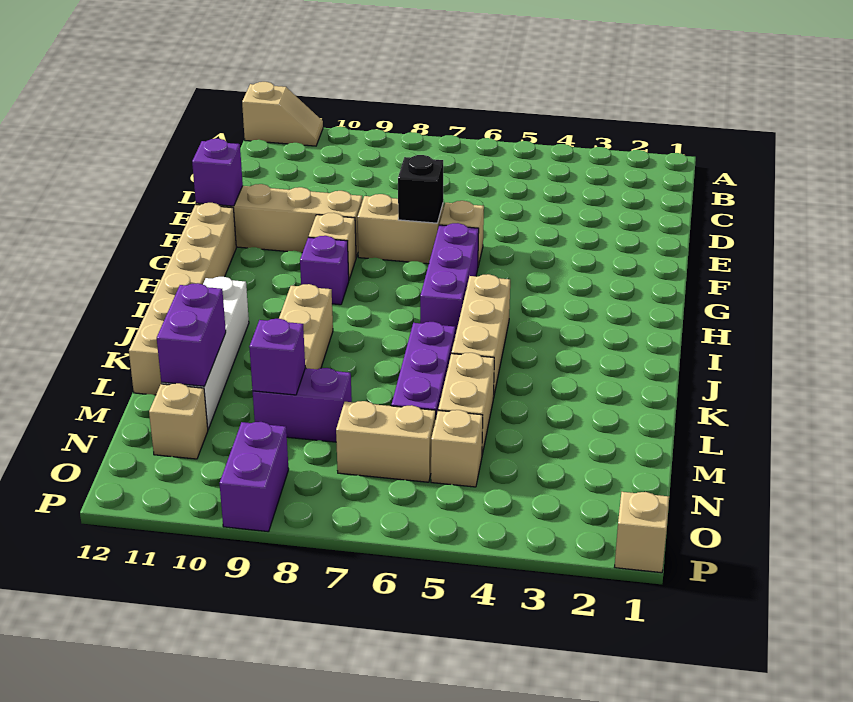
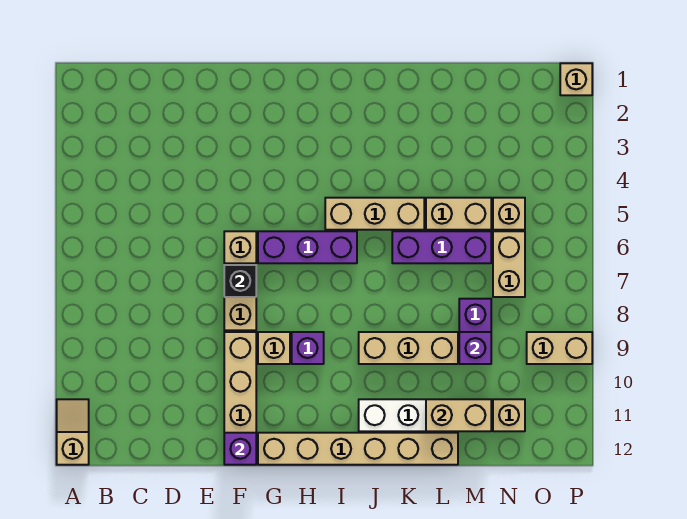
purple brick L11:M11 level 2 -> tan brick L11:M11 level 2
purple brick O9:P9 level 1 -> tan brick O9:P9 level 1

